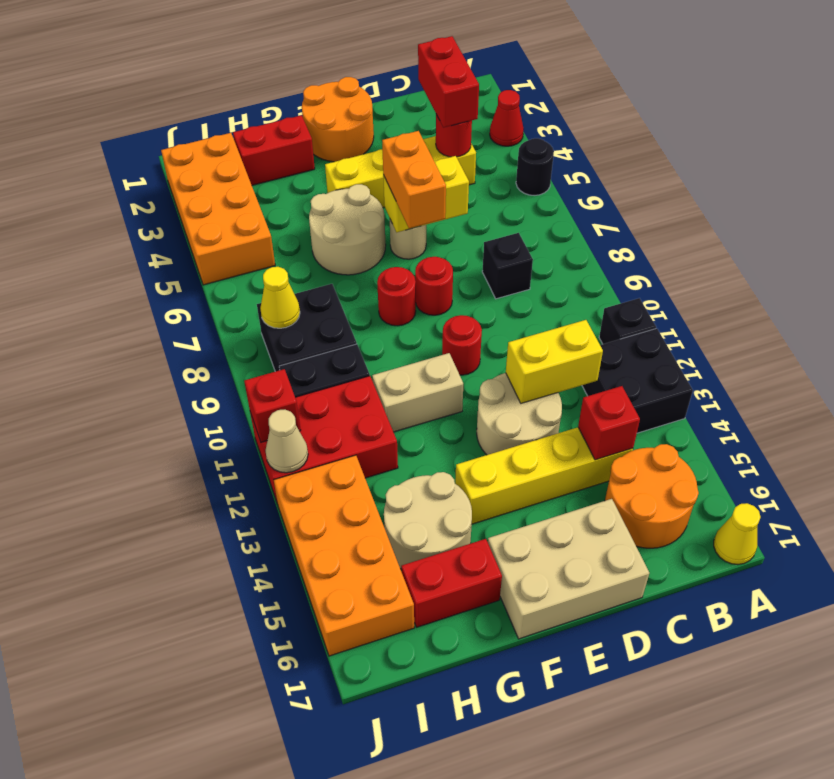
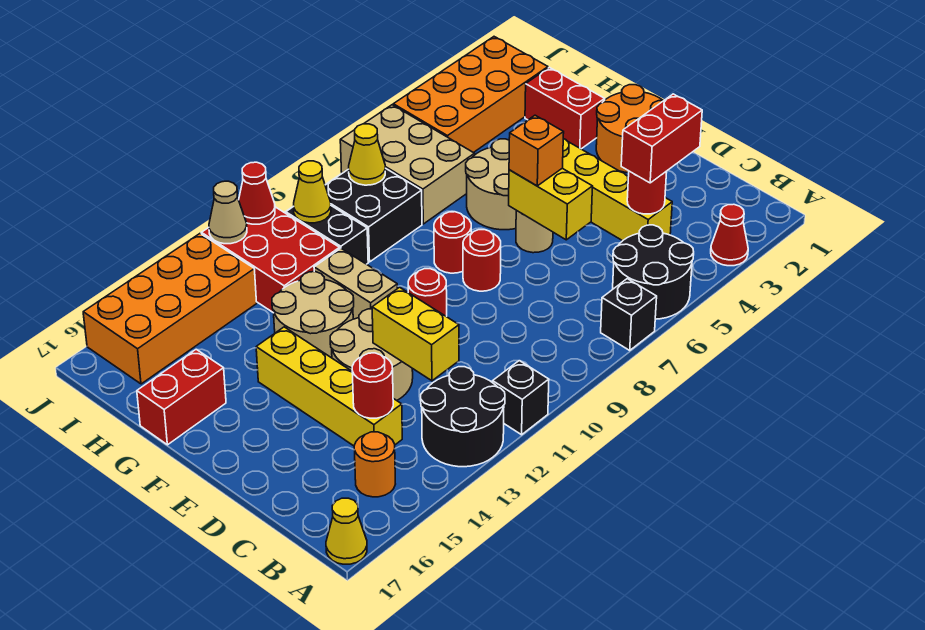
black round brick A5 level 1 -> black round brick A5:B6 level 1
black brick A12:B13 level 1 -> black round brick A12:B13 level 1
orange round brick B15:C16 level 1 -> orange round brick B15 level 1
black brick C8 level 1 -> black brick A7 level 1
red brick C14 level 2 -> red round brick C14 level 2
tan brick D16:F17 level 1 -> tan brick H6:J7 level 1
orange brick E6:E7 level 3 -> orange brick E6 level 3
tan round brick G14:H15 level 1 -> tan round brick F12:G13 level 1
red brick G16:H16 level 1 -> red brick G16:G17 level 1
none -> yellow cone I10 level 2
red brick J11 level 2 -> red cone J11 level 2

